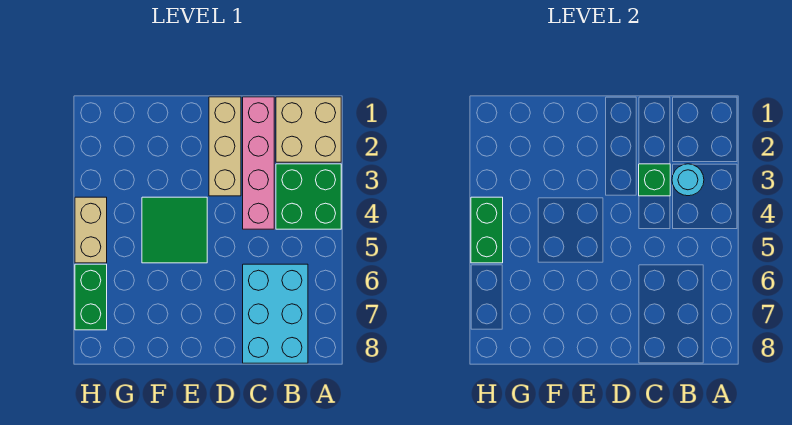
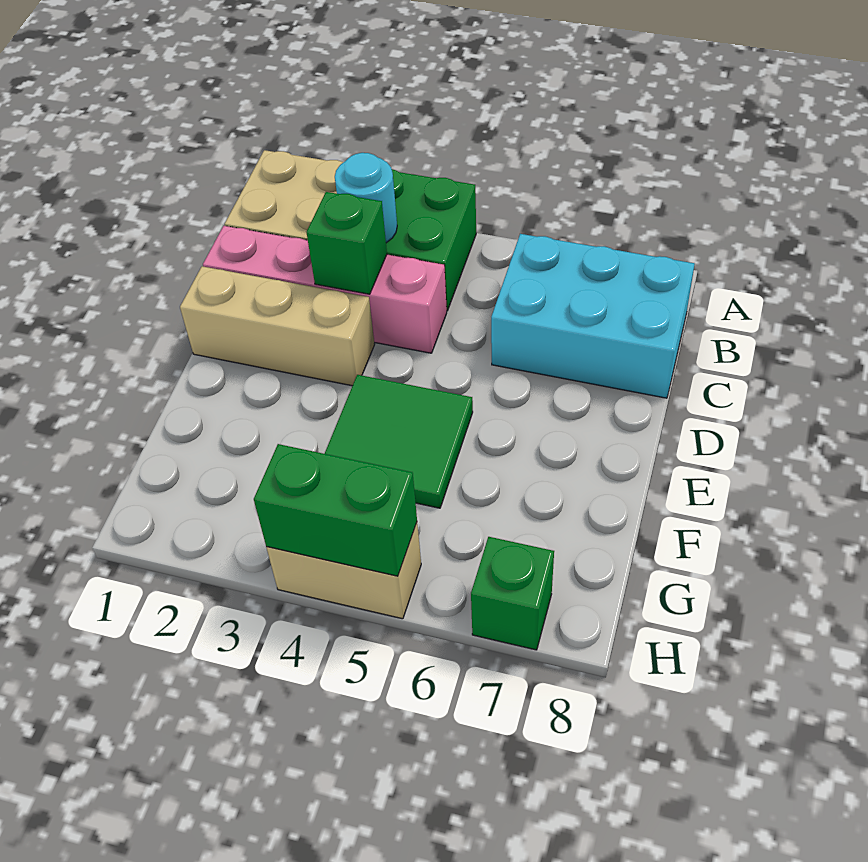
green brick H6:H7 level 1 -> green brick H7 level 1

